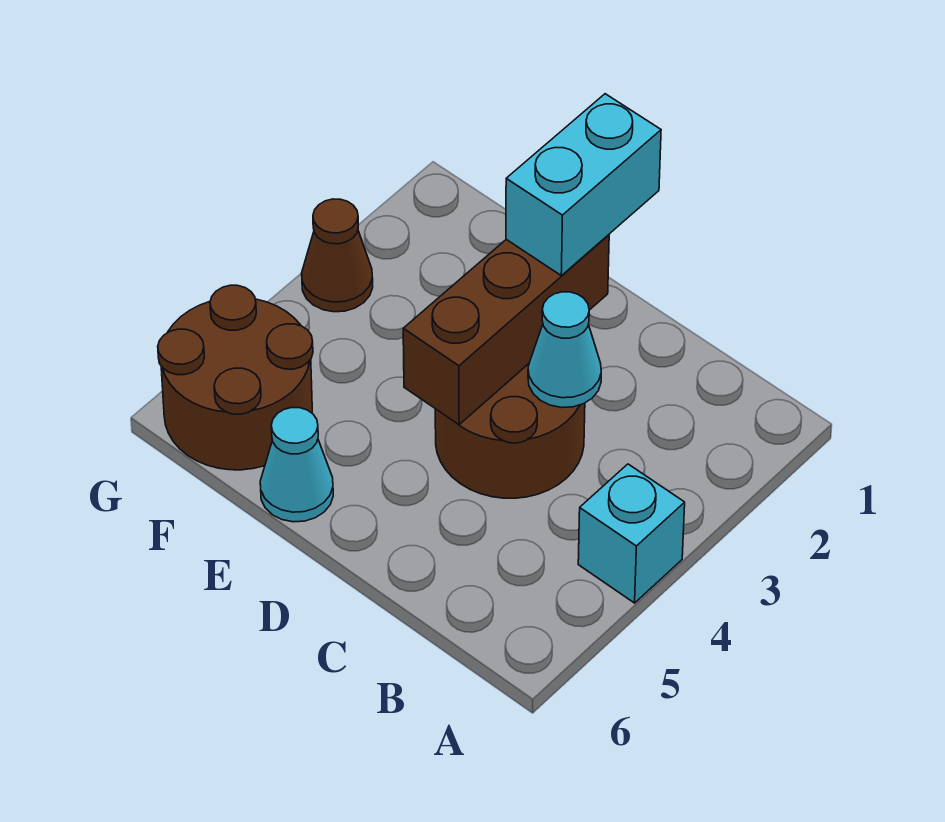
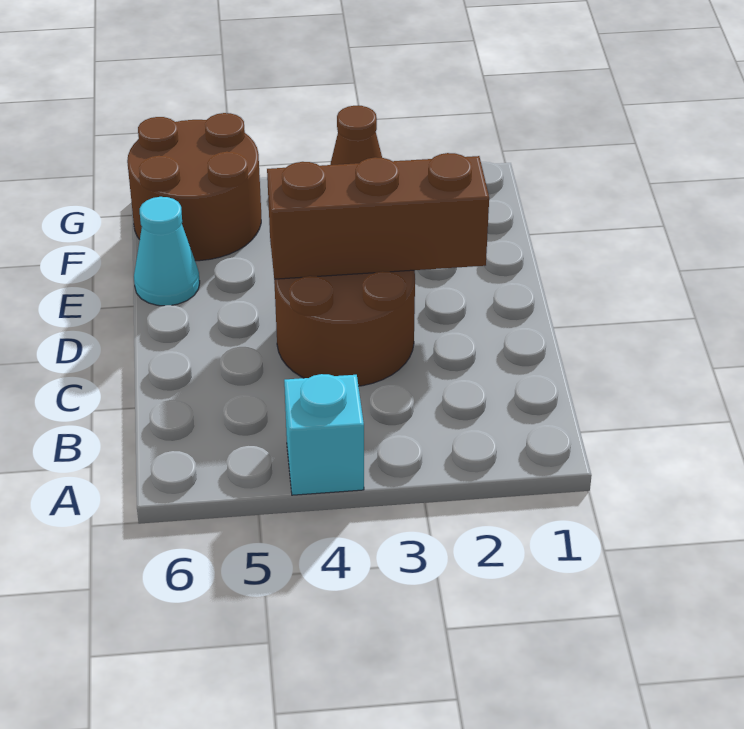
cyan cone C3 level 2 -> none
cyan brick D1:D2 level 3 -> none

